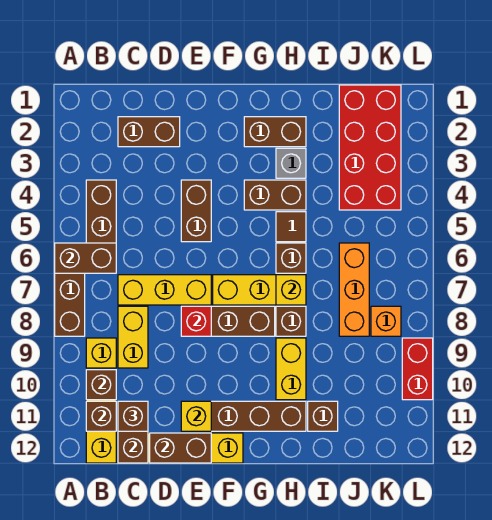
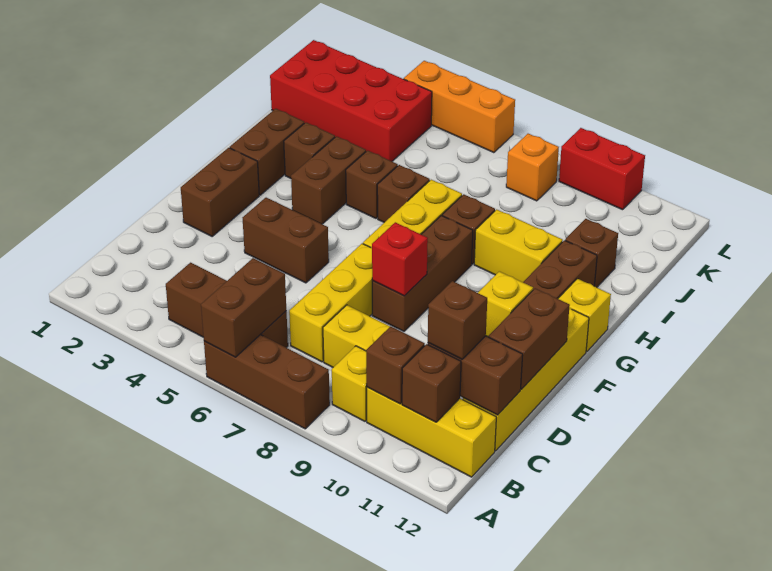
brown brick C2:D2 level 1 -> brown brick E2:F2 level 1
grey brick H3 level 1 -> brown brick H3 level 1
brown tile H5 level 1 -> brown brick H5 level 1
yellow brick H7 level 2 -> yellow brick G12 level 1
orange brick J6:J8 level 1 -> orange brick L4:L6 level 1

